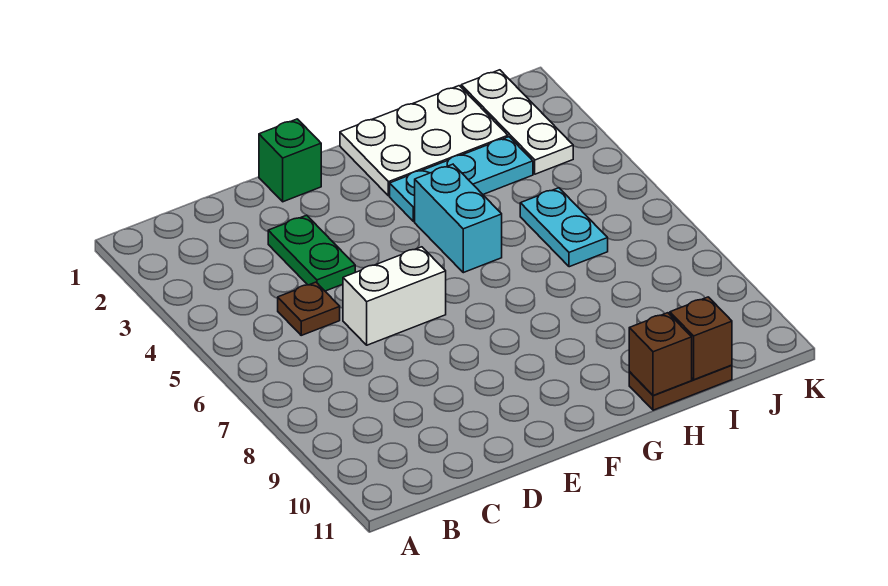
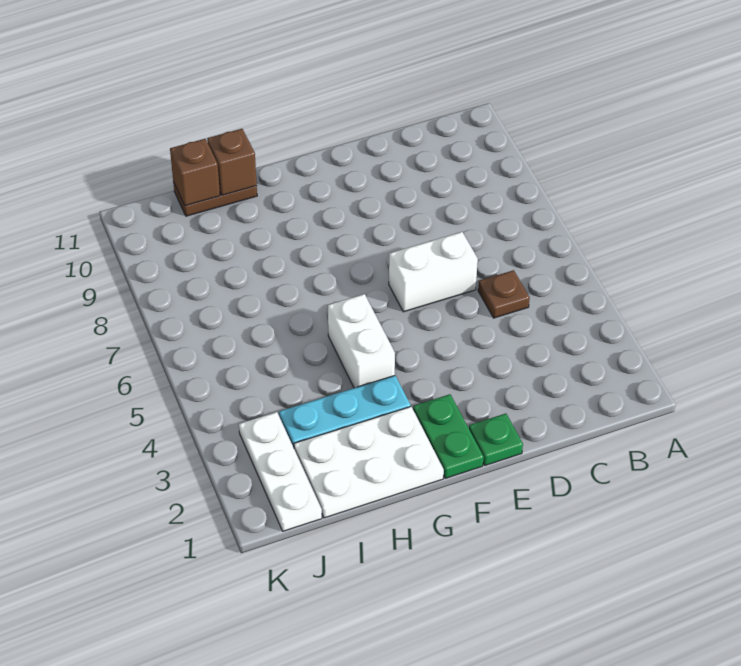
green plate D3:D4 level 1 -> green plate F1:F2 level 1
green brick E1 level 1 -> green plate E1 level 1
cyan brick G4:G5 level 1 -> white brick G4:G5 level 1
cyan plate I5:I6 level 1 -> none

